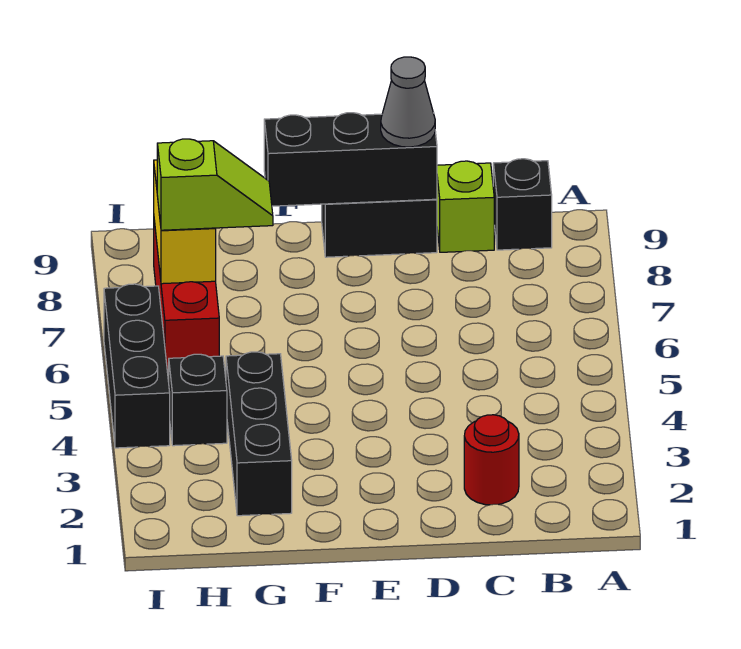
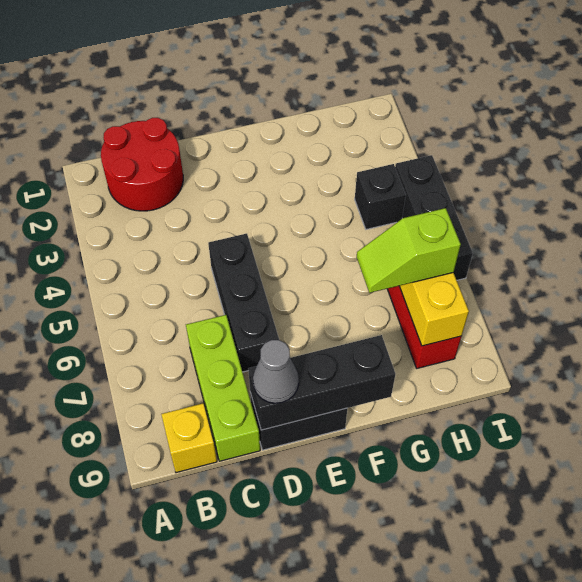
black brick B9 level 1 -> yellow brick B9 level 1
red round brick C2 level 1 -> red round brick B1:C2 level 1
lime brick C9 level 1 -> lime brick C7:C9 level 1
black brick G2:G4 level 1 -> black brick D5:D7 level 1

